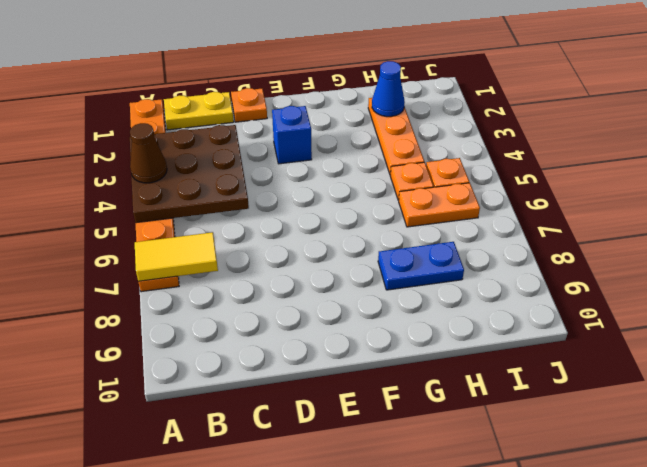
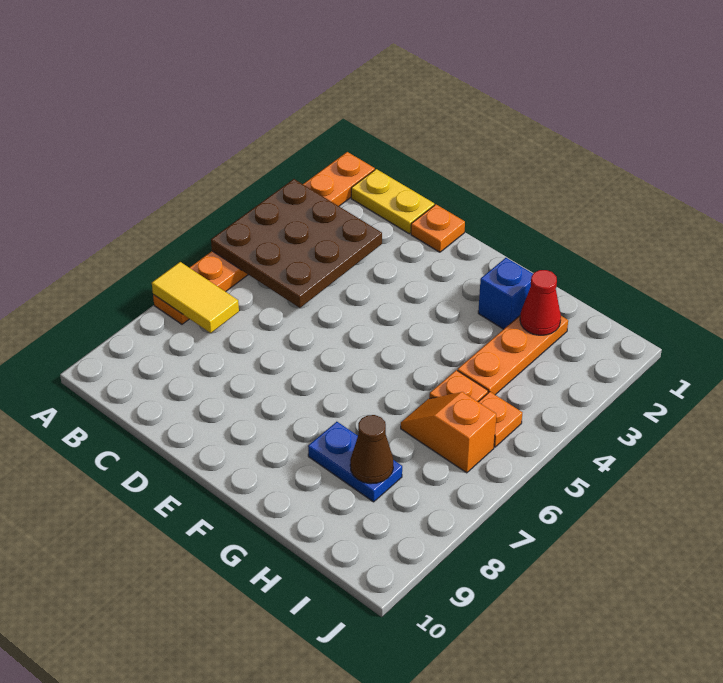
brown cone A4 level 3 -> brown cone H8 level 2
blue brick E3 level 1 -> blue brick G2 level 1
blue cone H2 level 2 -> red cone H2 level 2
orange plate H6:I6 level 1 -> orange slope H6:I6 level 1 top I

